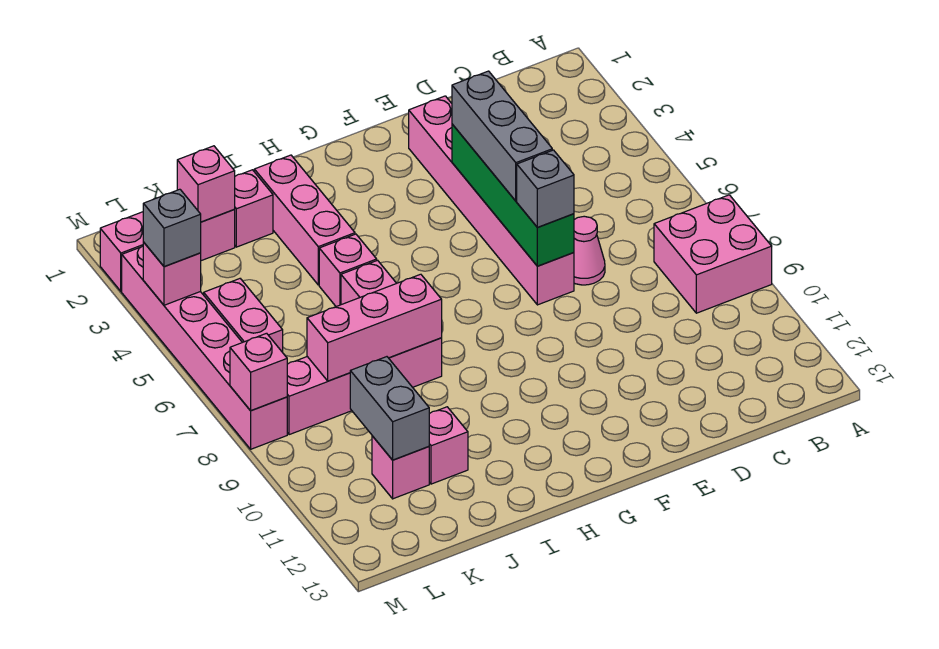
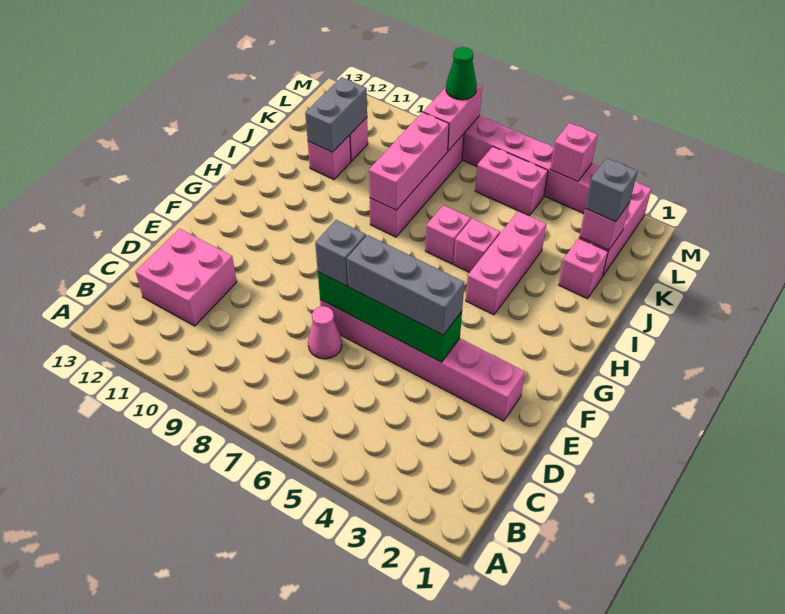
pink brick A8:B9 level 1 -> pink brick C11:D12 level 1
pink brick I2:I4 level 1 -> pink brick H4:J4 level 1
grey brick K10:K11 level 2 -> grey brick J11:K11 level 2
grey brick M4 level 3 -> grey brick K2 level 3
pink brick M8 level 2 -> pink brick L8:M8 level 2
none -> green cone M8 level 3

